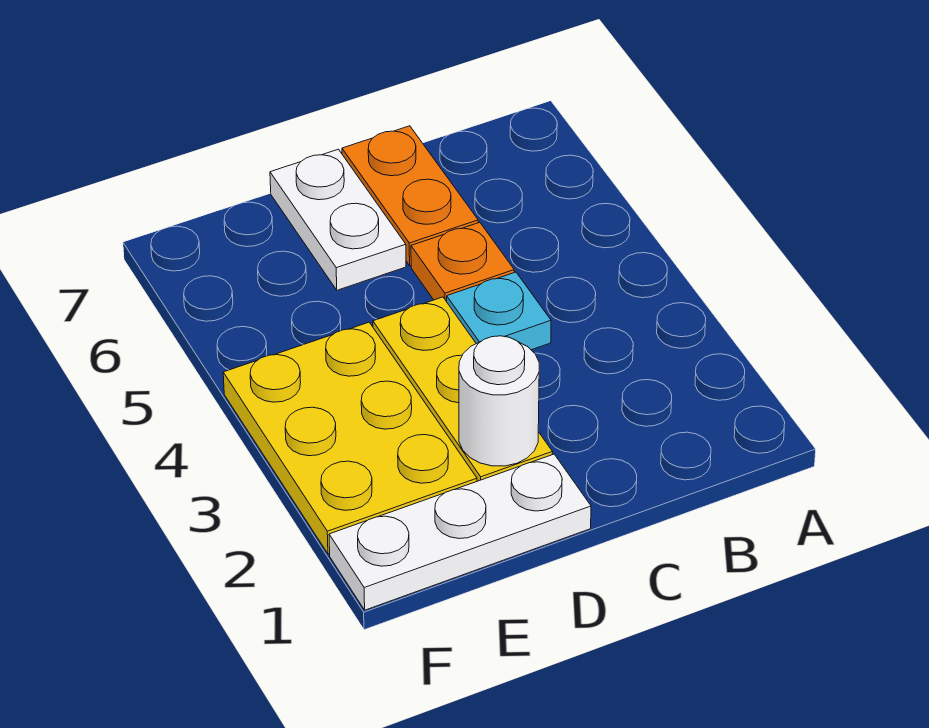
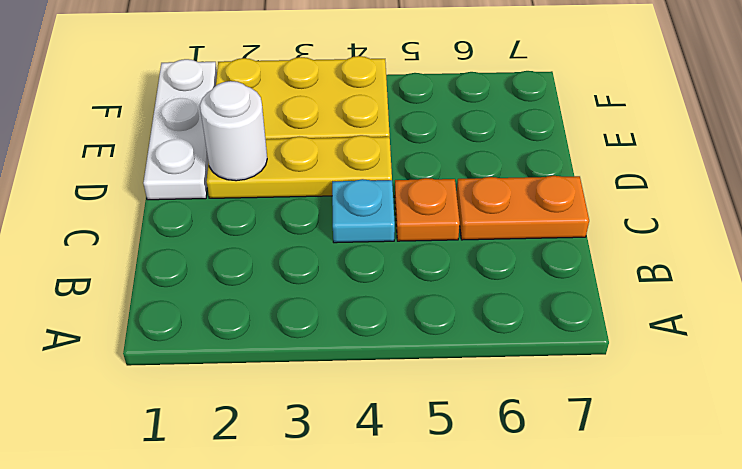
white plate D6:D7 level 1 -> none

